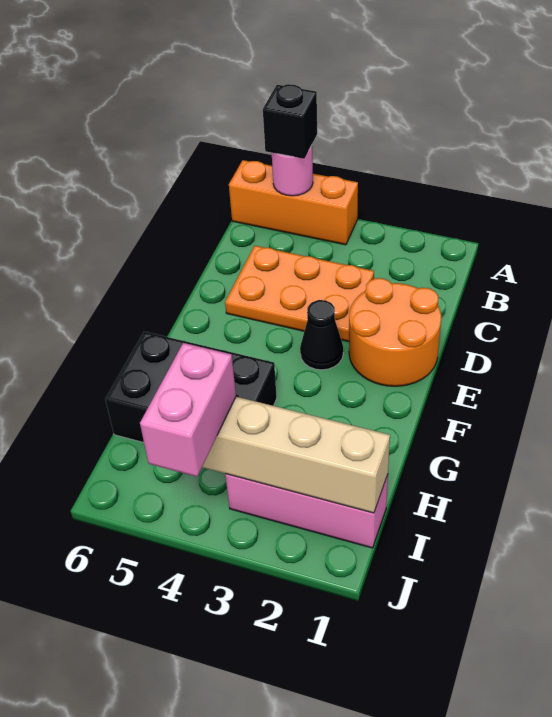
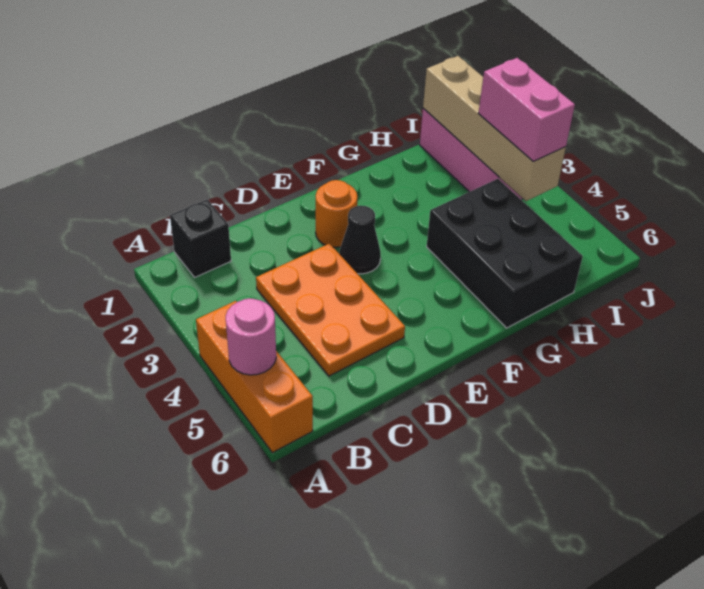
black brick A5 level 3 -> black brick B1 level 1
orange round brick D1:E2 level 1 -> orange round brick E2 level 1
pink brick I4:J4 level 3 -> pink brick I3:I4 level 3

